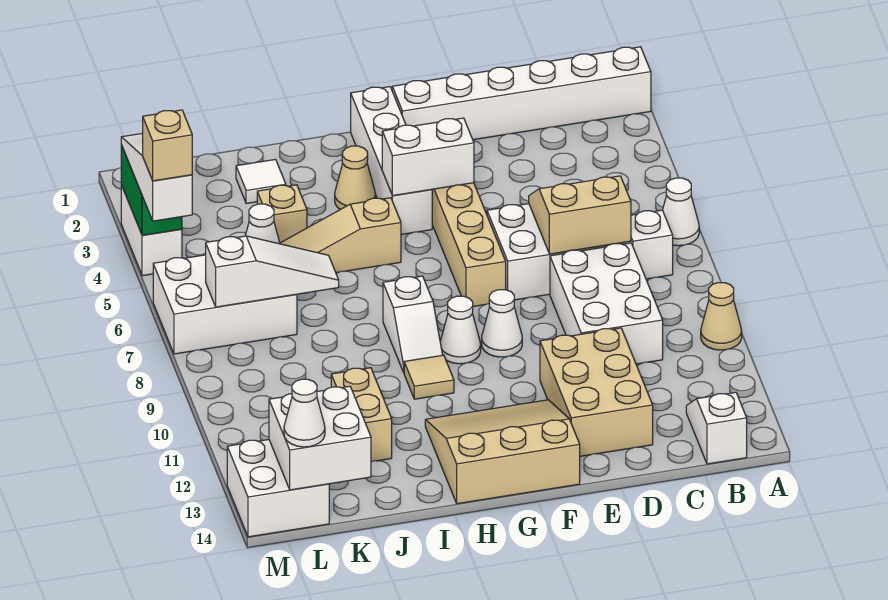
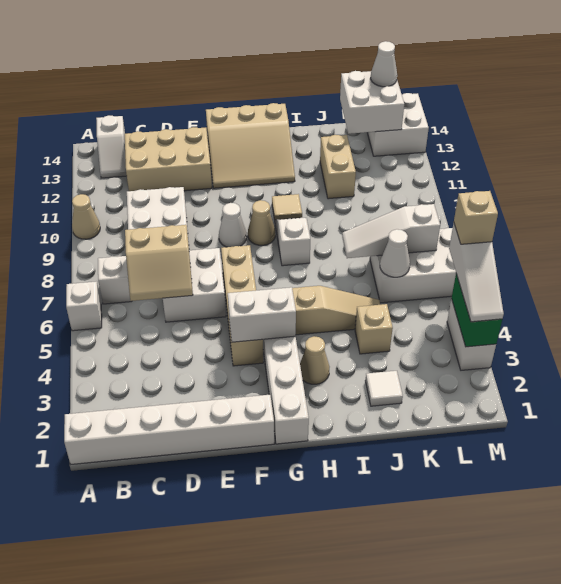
white cone A6 level 1 -> white brick A6 level 1
tan brick D11:E13 level 1 -> tan brick C12:E13 level 1
white cone G9 level 1 -> tan cone G9 level 1

